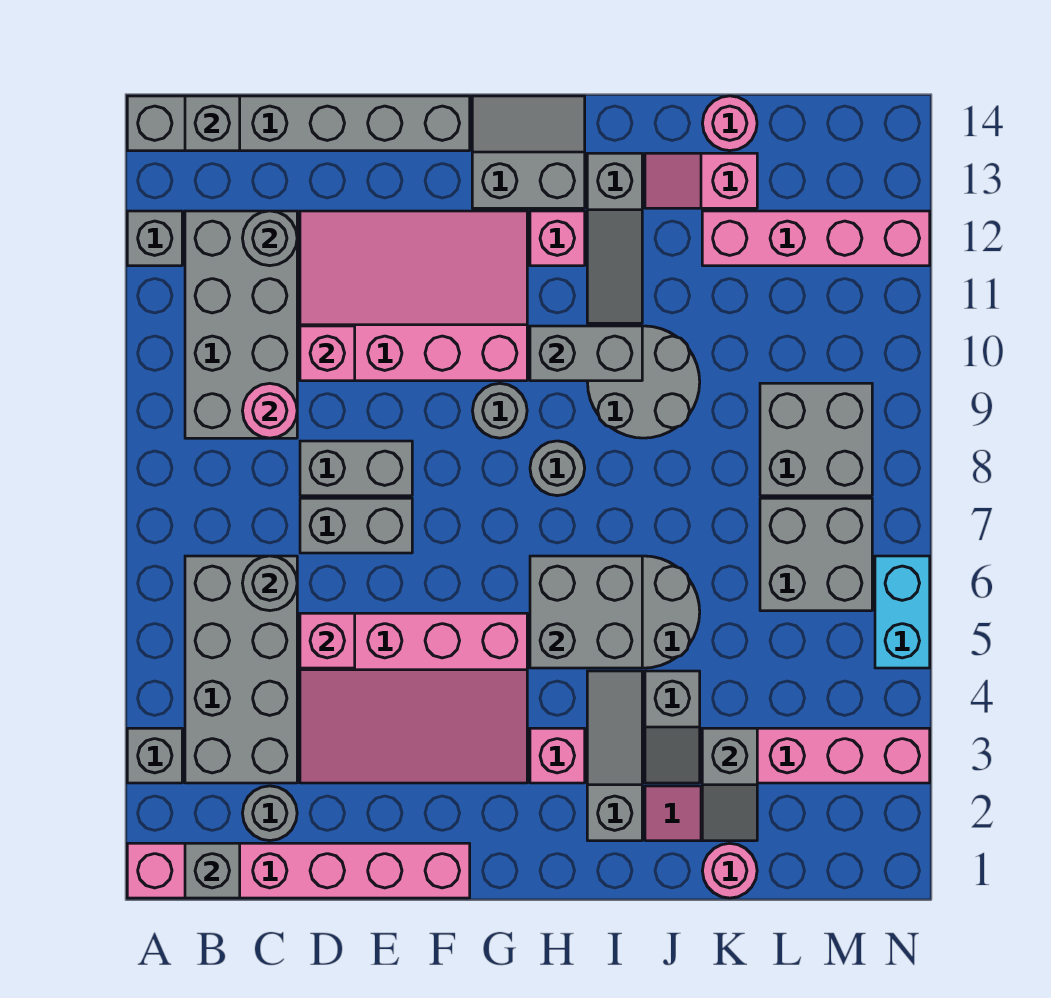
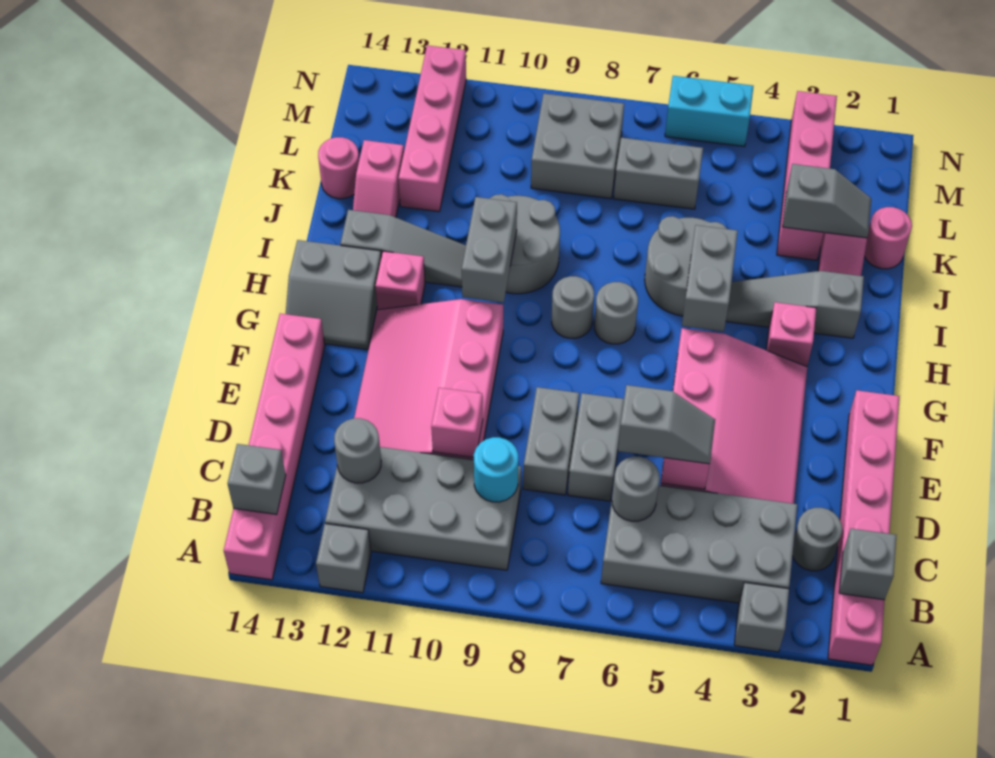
grey brick A14:F14 level 1 -> pink brick A14:F14 level 1
pink round brick C9 level 2 -> cyan round brick C9 level 2
grey round brick G9 level 1 -> grey round brick H7 level 1
grey slope G13:H14 level 1 top 13 -> grey slope G13:H14 level 1 top H
grey brick H5:I6 level 2 -> grey brick H5:I5 level 2
grey slope J3:J4 level 1 top 4 -> grey slope D5:D6 level 3 top 6
grey brick L6:M7 level 1 -> grey brick L6:L7 level 1

